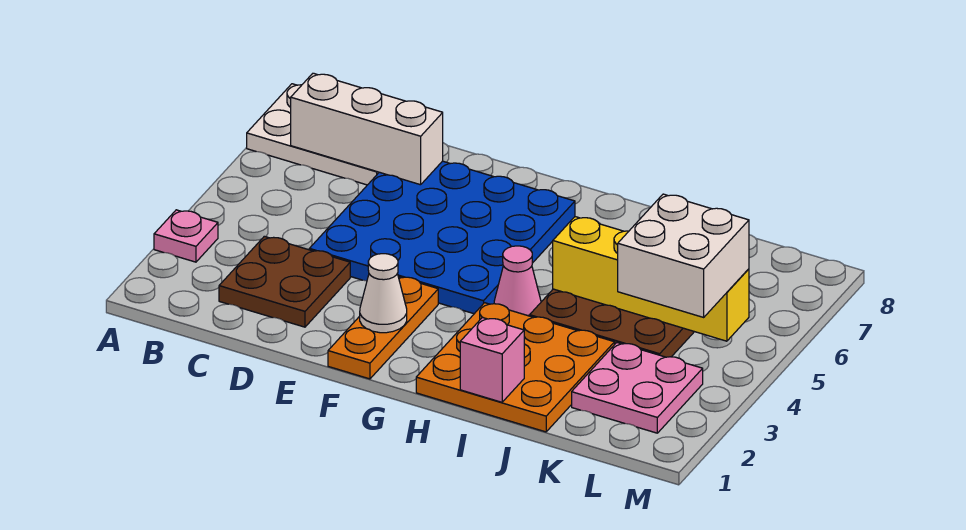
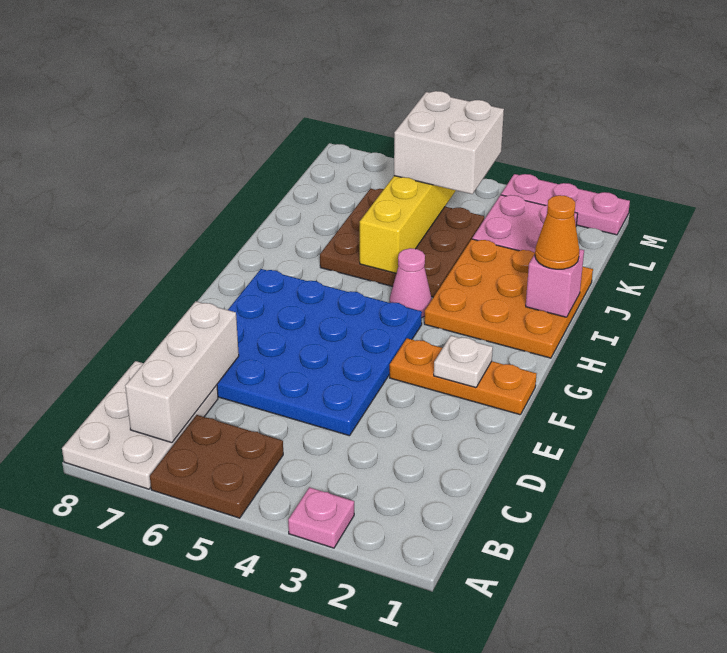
brown plate C2:D3 level 1 -> brown plate A5:B6 level 1
white cone F2 level 2 -> white plate F2 level 2
none -> orange cone I1 level 3
none -> pink plate M1:M3 level 1

